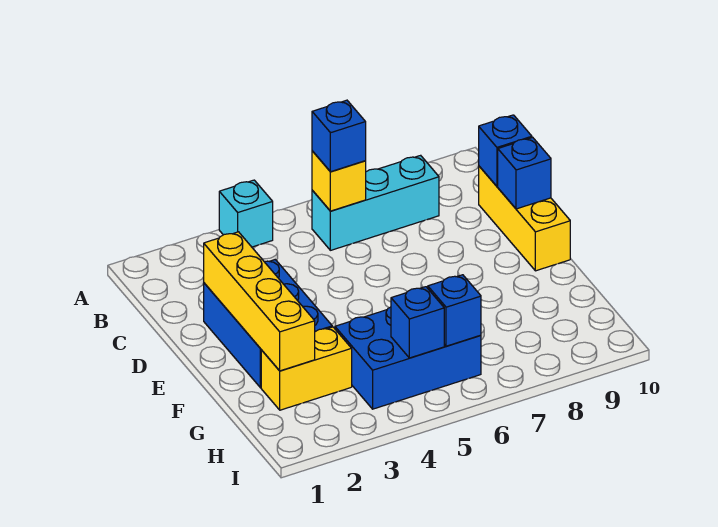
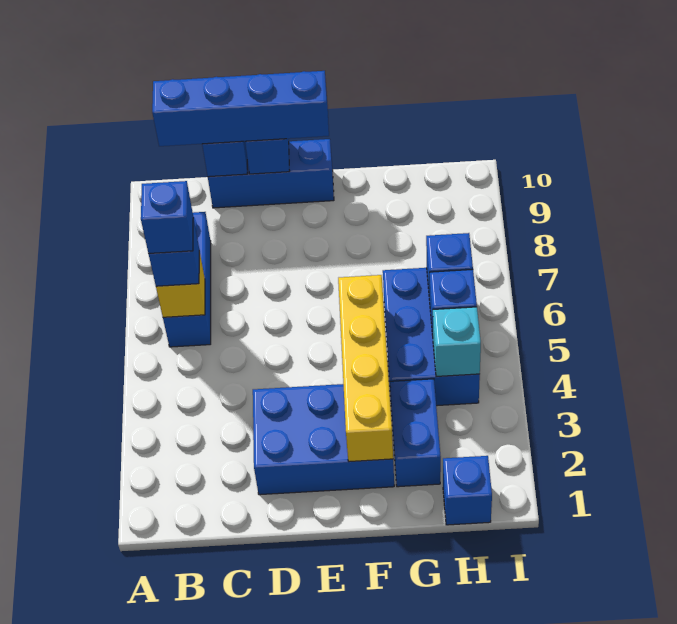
cyan brick A4 level 1 -> cyan brick H4 level 2
cyan brick B6:B8 level 1 -> blue brick B6:B8 level 1
none -> blue brick B6 level 4
none -> blue brick B10:E10 level 3
yellow brick C10:E10 level 1 -> blue brick C10:E10 level 1
yellow brick D2:G2 level 2 -> yellow brick F2:F5 level 2
yellow brick G2:G3 level 1 -> blue brick G2:G3 level 1
none -> blue brick H1 level 1

